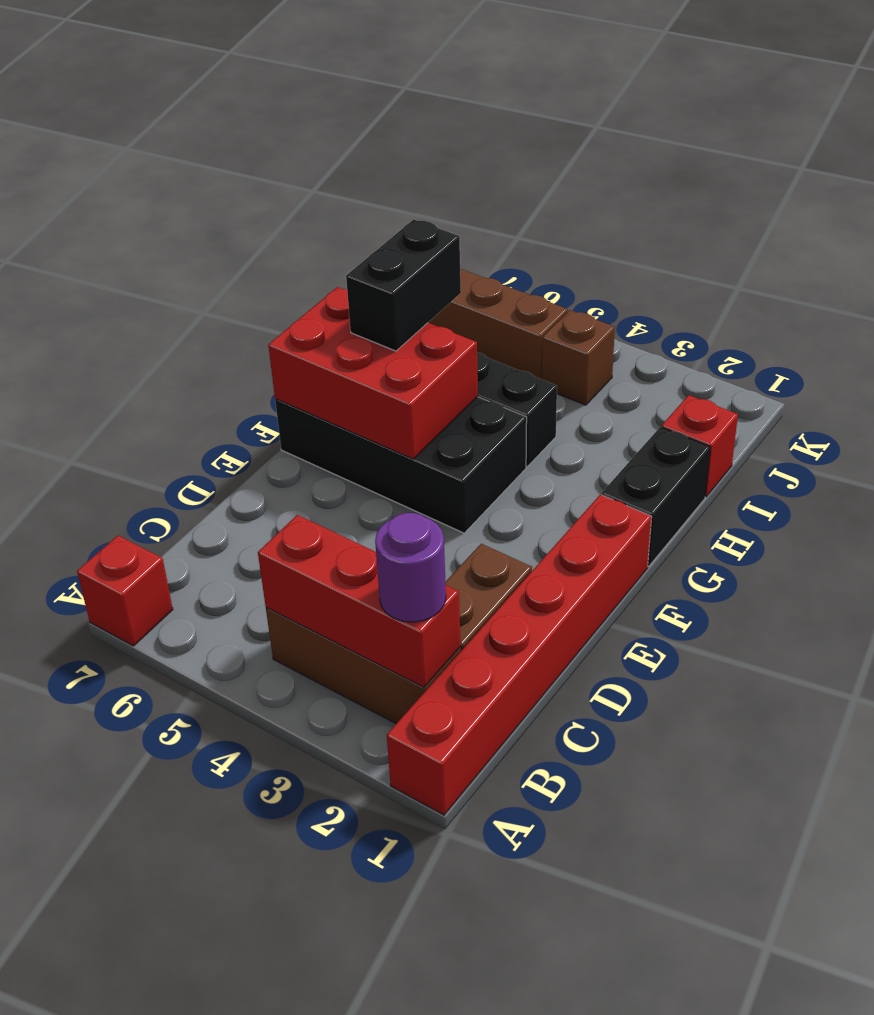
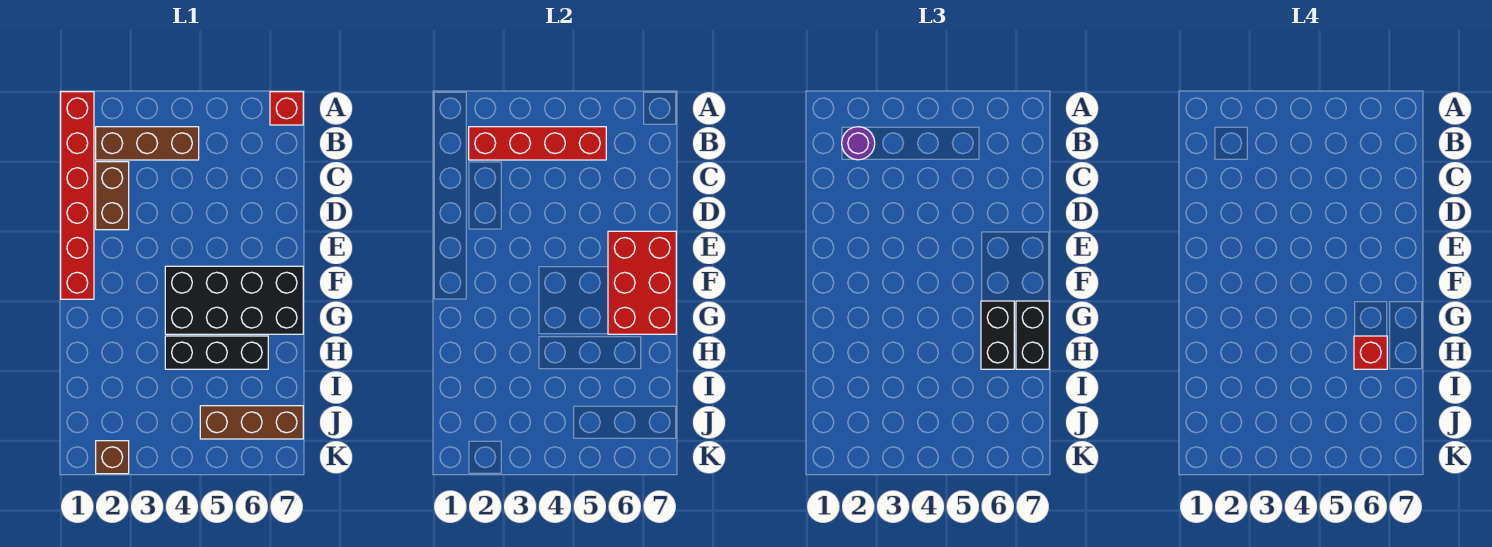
red brick B2:B4 level 2 -> red brick B2:B5 level 2
red brick F5:G7 level 2 -> red brick E6:G7 level 2
black brick G1:H1 level 1 -> black brick G7:H7 level 3
red brick I1 level 1 -> red brick H6 level 4
brown brick J4 level 1 -> brown brick K2 level 1

